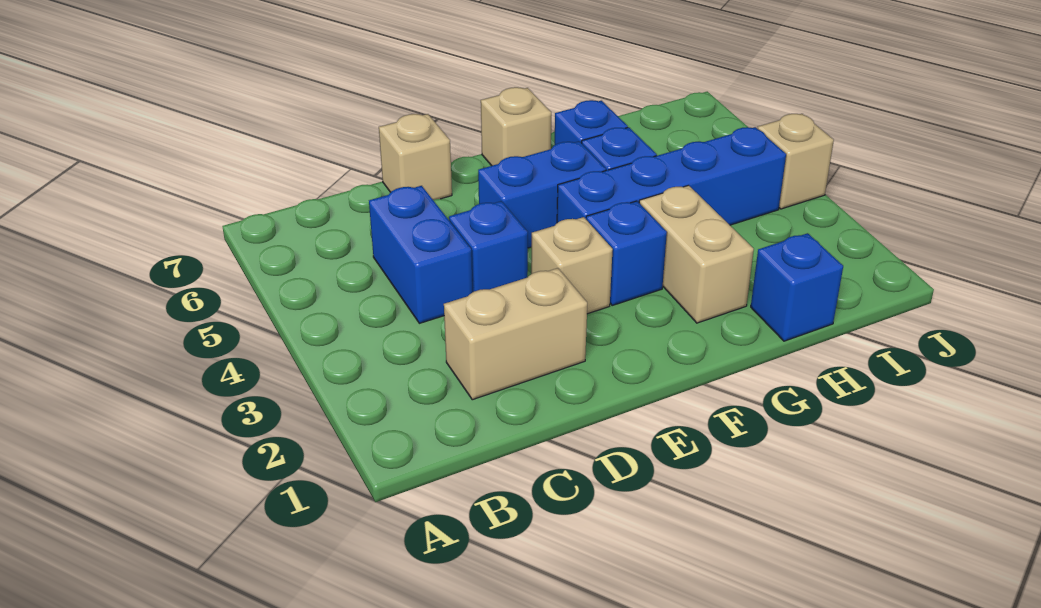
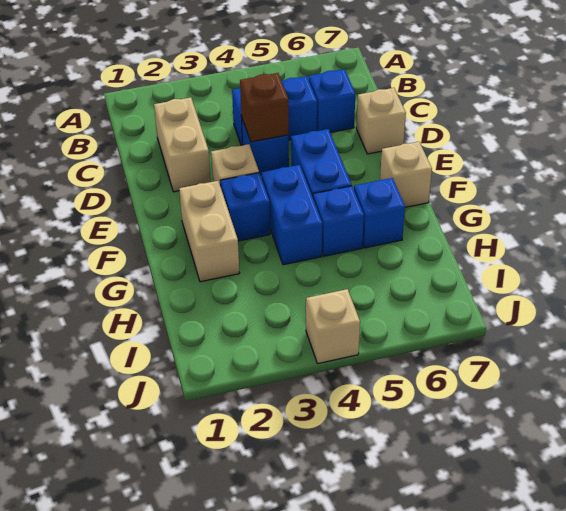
none -> brown brick D4 level 2
blue brick F4:I4 level 1 -> blue brick F4:G4 level 1
tan brick G2:G3 level 1 -> tan brick F2:G2 level 1
blue brick H1 level 1 -> blue brick C6 level 1

